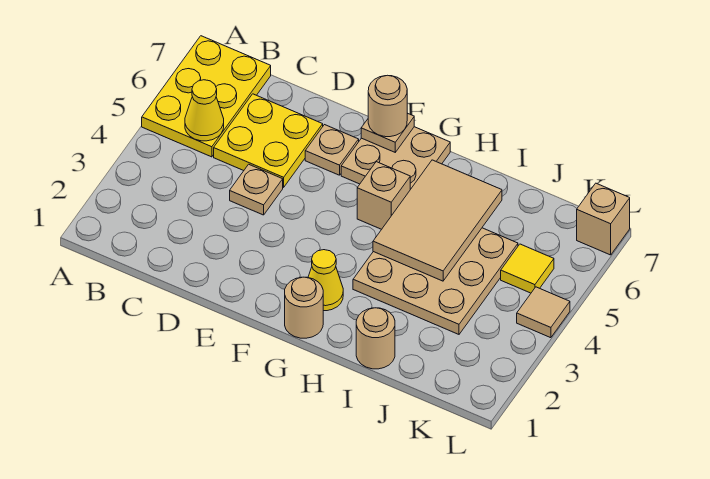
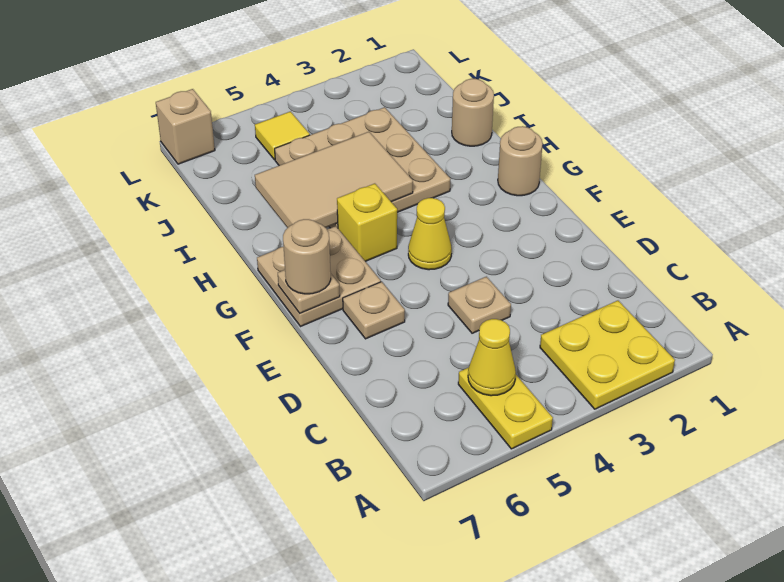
yellow plate A5:B7 level 1 -> yellow plate A5:B5 level 1
yellow plate C5:D6 level 1 -> yellow plate A2:B3 level 1
yellow cone G2 level 1 -> yellow cone F4 level 1
tan brick G5 level 1 -> yellow brick G5 level 1
tan tile L4 level 1 -> none

